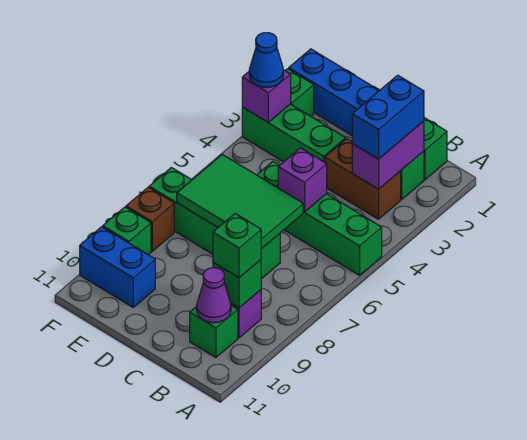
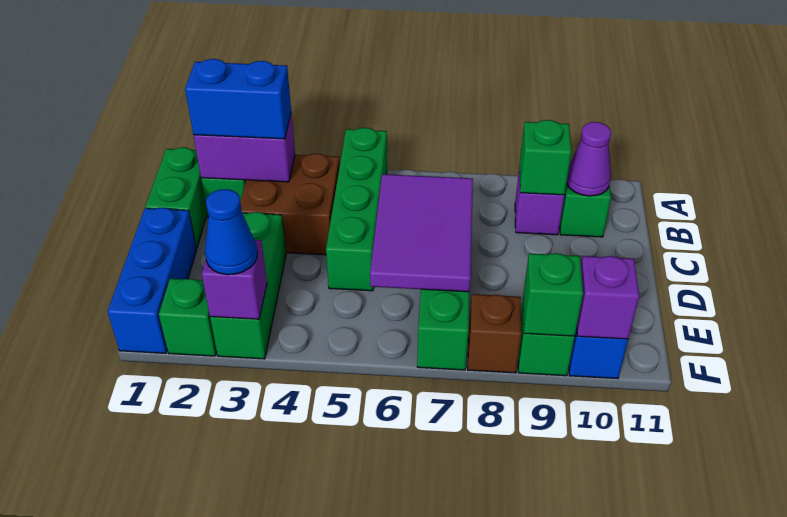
brown brick B3:C3 level 1 -> brown brick B3:C4 level 1
green brick B9 level 3 -> green brick F9 level 2
purple brick C5 level 2 -> purple brick F10 level 2
green tile C6:E7 level 2 -> purple tile C6:E7 level 2

